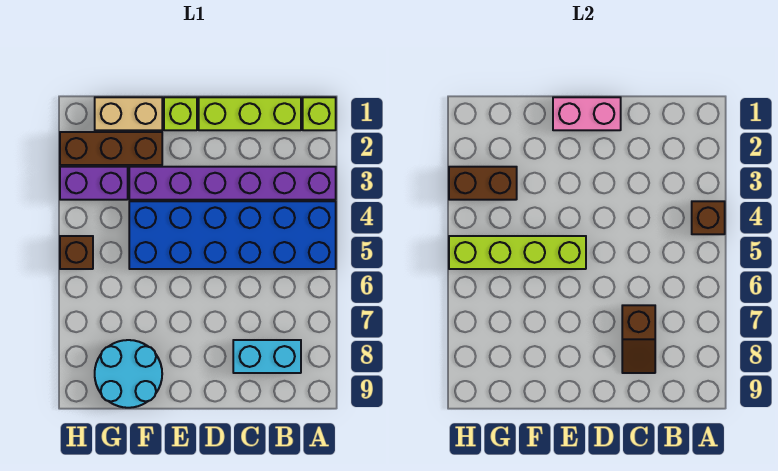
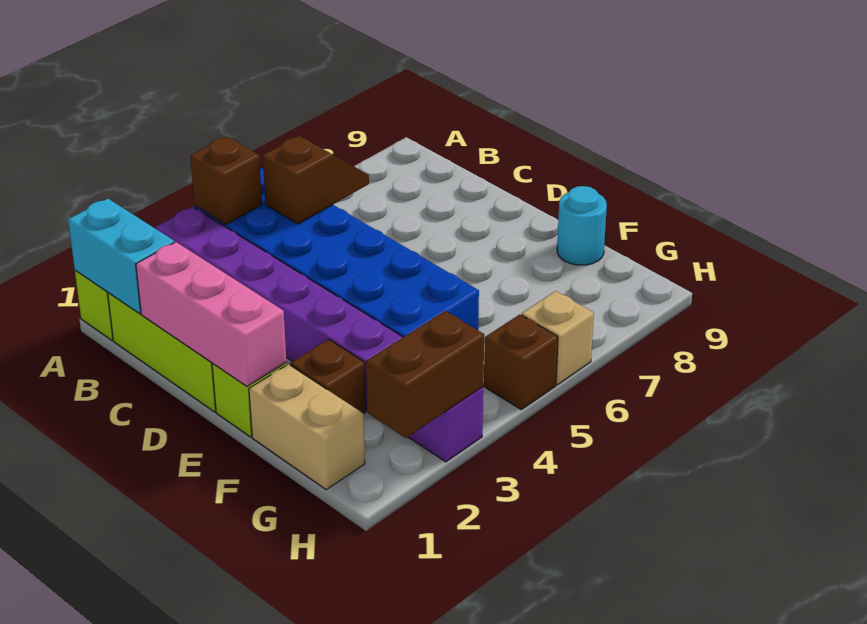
cyan brick B8:C8 level 1 -> cyan brick A1:B1 level 2
brown slope C7:C8 level 2 top 7 -> brown slope B5:B6 level 2 top 5
pink brick D1:E1 level 2 -> pink brick C1:E1 level 2
lime brick E5:H5 level 2 -> none
brown brick F2:H2 level 1 -> brown brick F2 level 1
cyan round brick F8:G9 level 1 -> cyan round brick F9 level 1
brown brick G3:H3 level 2 -> brown brick H2:H3 level 2
none -> tan brick H6 level 1

